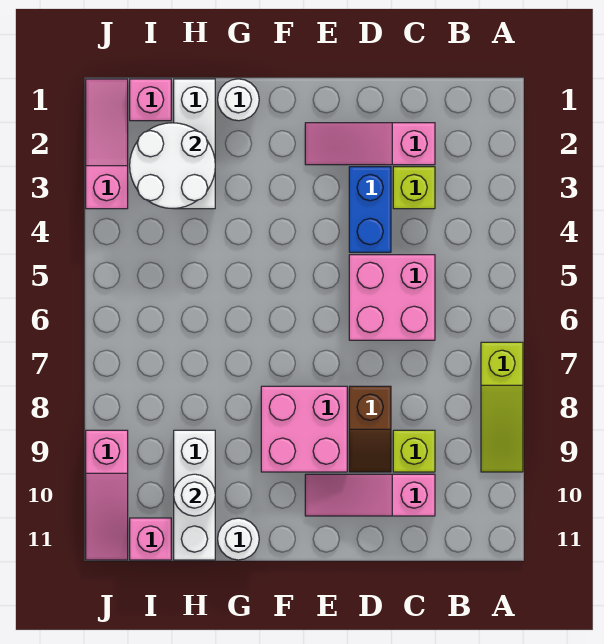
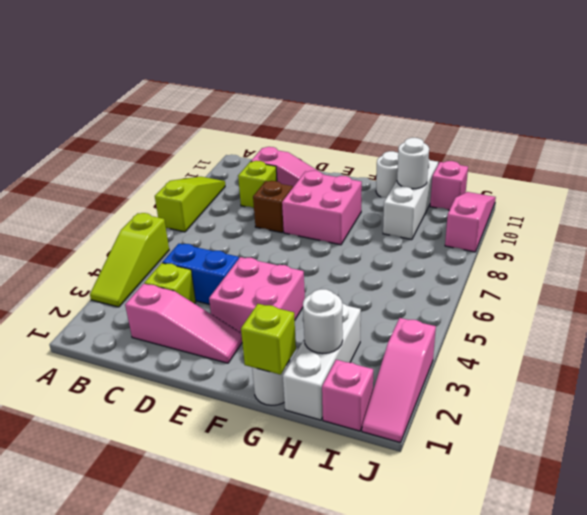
none -> lime slope A3:A5 level 1 top 5
pink brick C5:D6 level 1 -> pink brick E3:F4 level 1
blue brick D3:D4 level 1 -> blue brick C4:D4 level 1
none -> lime brick G1 level 2
white round brick H2:I3 level 2 -> white round brick H2 level 2

